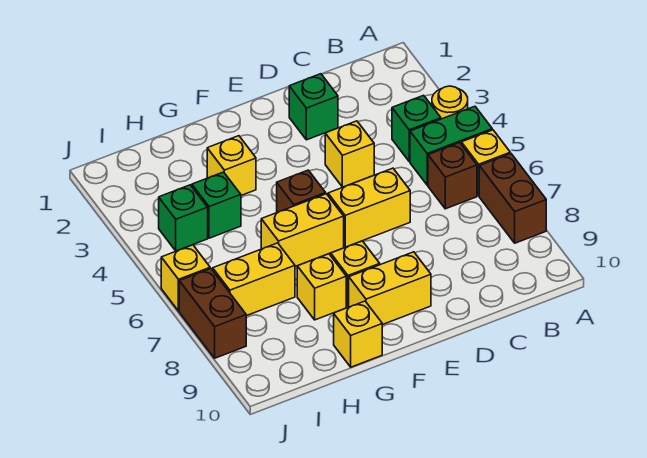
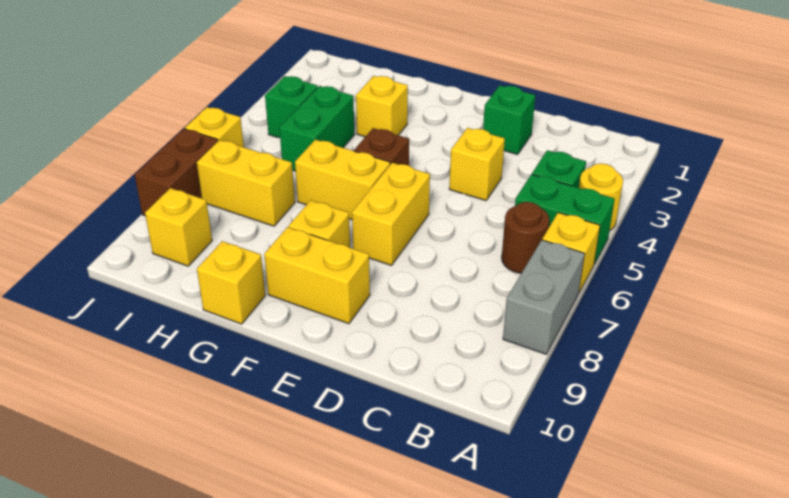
brown brick A7:A8 level 1 -> grey brick A7:A8 level 1
brown brick B6 level 1 -> brown round brick B6 level 1
yellow brick D6:E6 level 1 -> yellow brick E6:E7 level 1
yellow brick G8 level 1 -> yellow brick I9 level 1
green brick H4 level 1 -> green brick H4:H5 level 1

